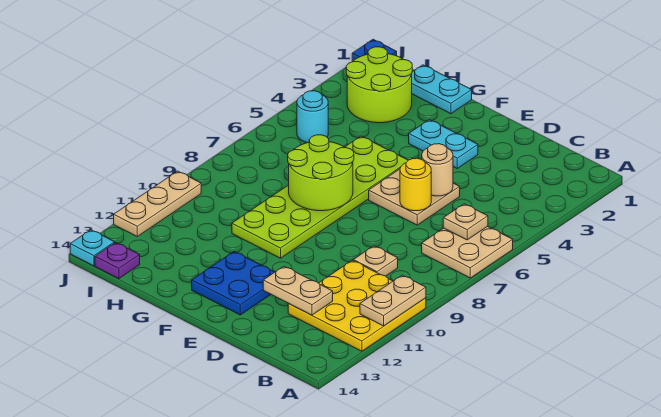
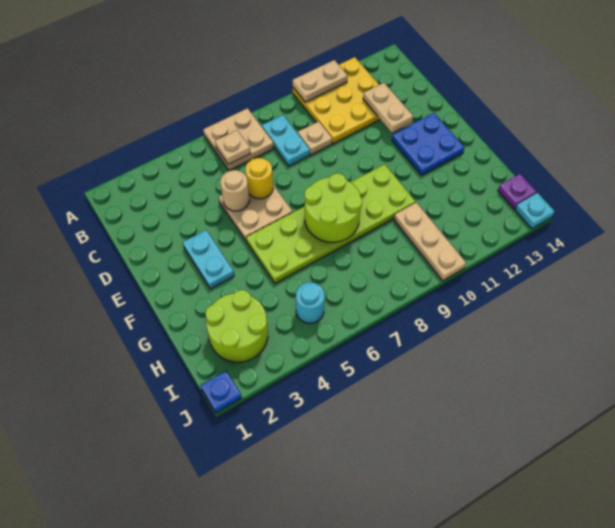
cyan plate G1:H1 level 1 -> cyan plate B8:C8 level 1
tan plate J10:J12 level 1 -> tan plate H10:J10 level 1

